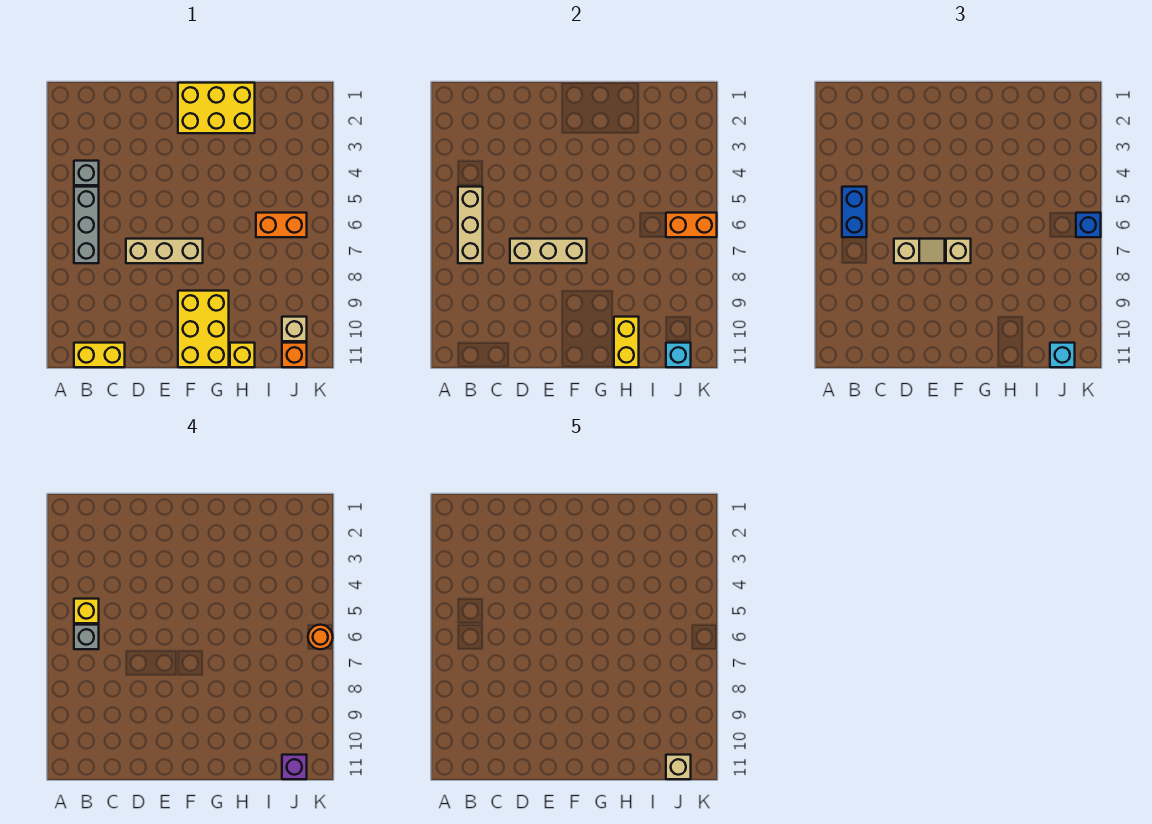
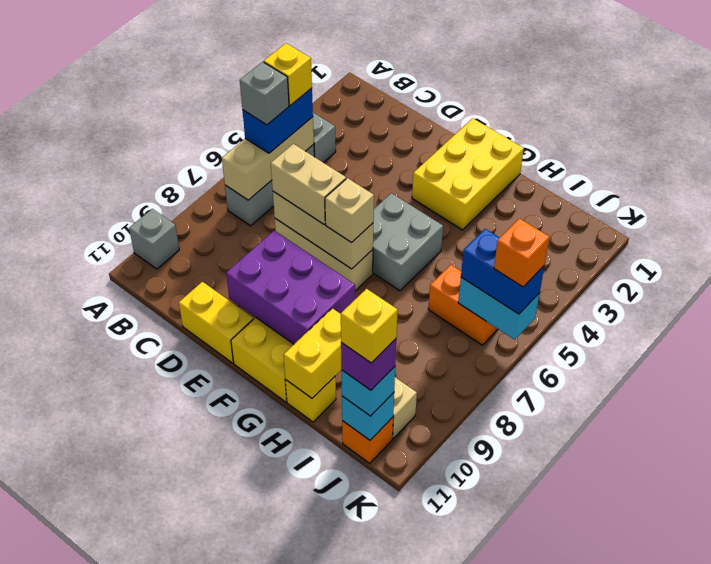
none -> grey brick A10 level 1
yellow brick B11:C11 level 1 -> yellow brick D11:E11 level 1
tan slope D7:E7 level 3 top D -> tan brick D7:E7 level 3
none -> purple brick E9:G10 level 2
yellow brick F1:H2 level 1 -> yellow brick F1:G3 level 1
none -> grey brick F5:G6 level 1
orange brick J6:K6 level 2 -> cyan brick J6:K6 level 2
tan brick J11 level 5 -> yellow brick J11 level 5
blue brick K6 level 3 -> blue brick J6:K6 level 3
orange round brick K6 level 4 -> orange brick K6 level 4

